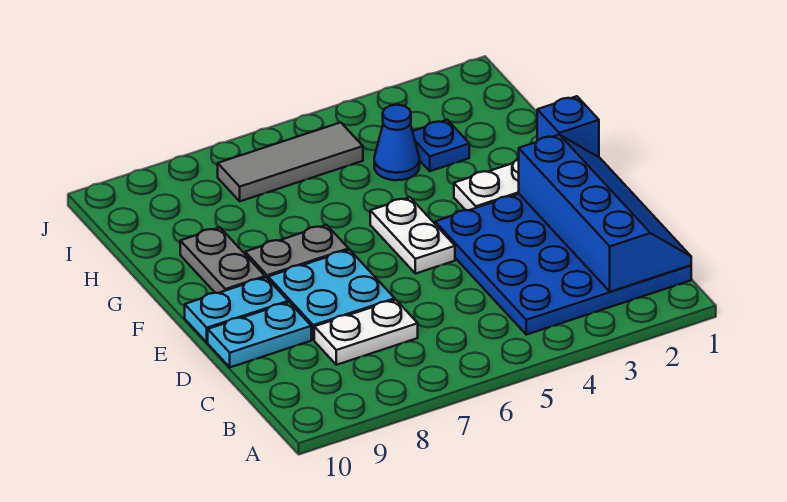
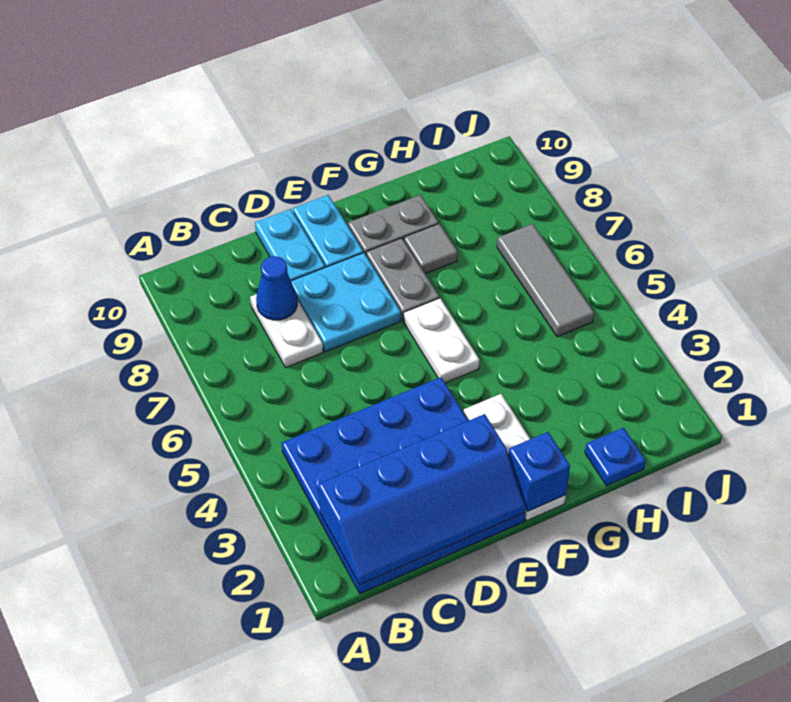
white plate E5:F5 level 1 -> white plate F5:F6 level 1
none -> grey tile G8 level 1
blue plate H3 level 1 -> blue plate H1 level 1
blue cone H4 level 1 -> blue cone C8 level 2

